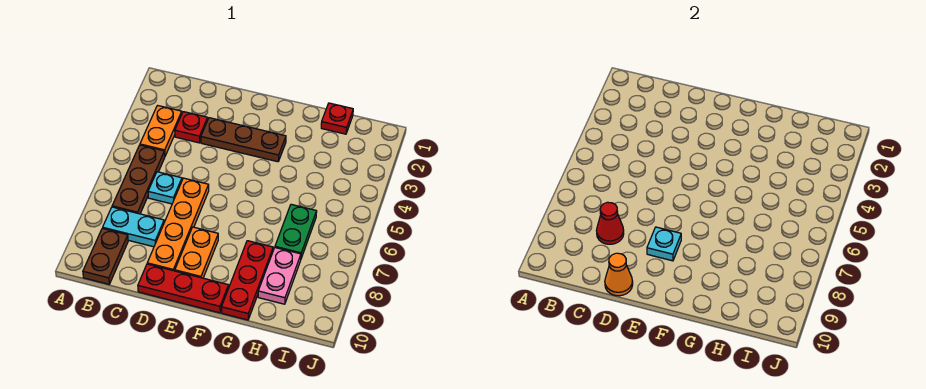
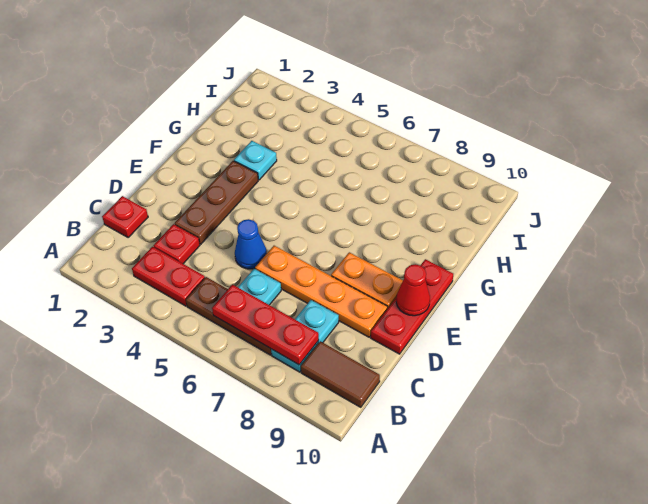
orange plate B3:B4 level 1 -> red plate B3:B4 level 1
brown plate B9:B10 level 1 -> brown tile B9:B10 level 1
red cone C8 level 2 -> red cone E10 level 2
none -> blue cone D5 level 1
orange cone D10 level 2 -> none
cyan plate E8 level 2 -> cyan plate G3 level 1
red plate G8:G10 level 1 -> red plate B6:B8 level 2
red plate H1 level 1 -> red plate C1 level 1
green plate H6:H7 level 1 -> none
pink plate H8:H9 level 1 -> none

